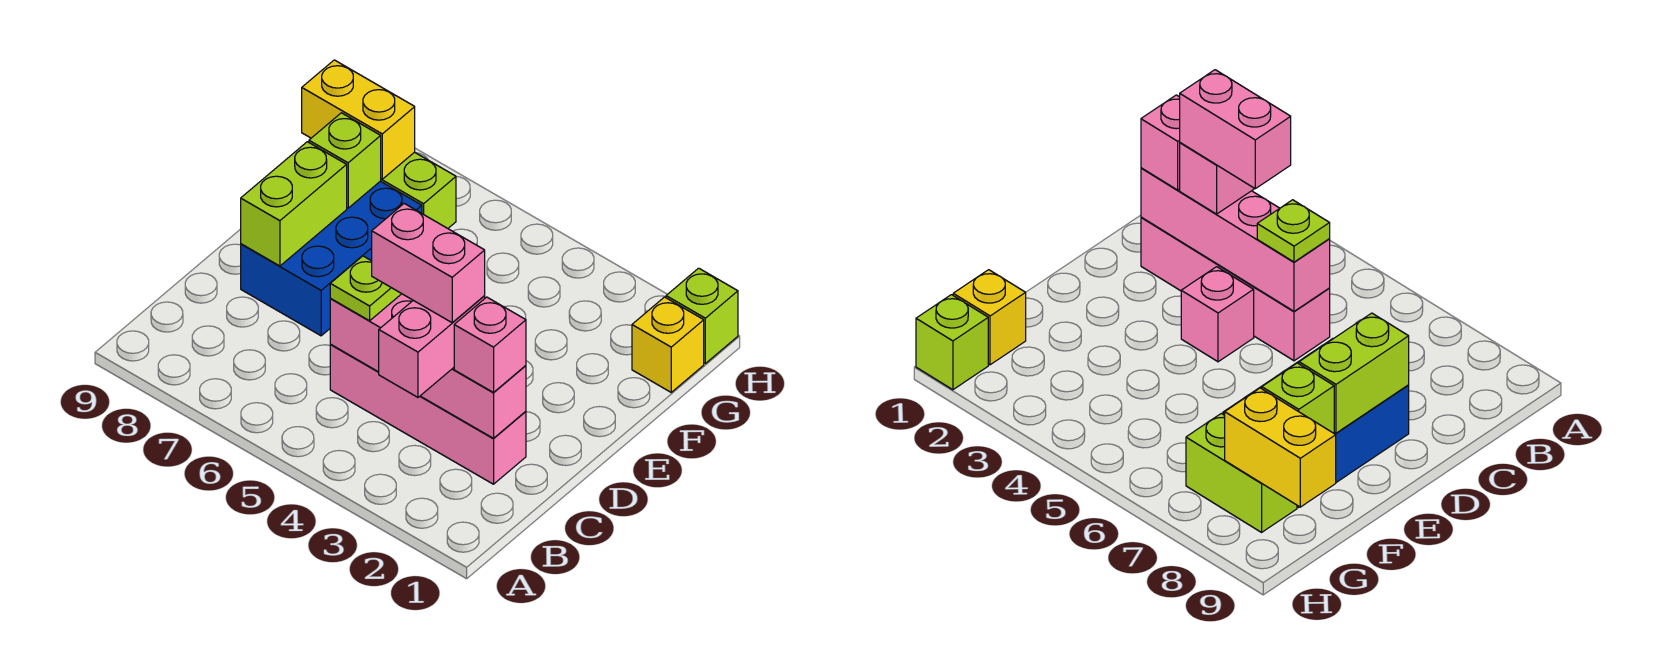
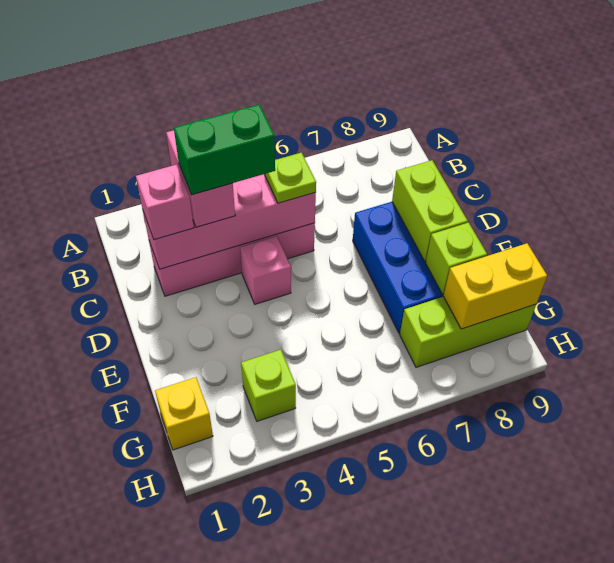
pink brick C3:C4 level 4 -> green brick C3:C4 level 4
lime brick G7:G8 level 1 -> lime brick G7:G9 level 1
lime brick H1 level 1 -> lime brick G3 level 1

